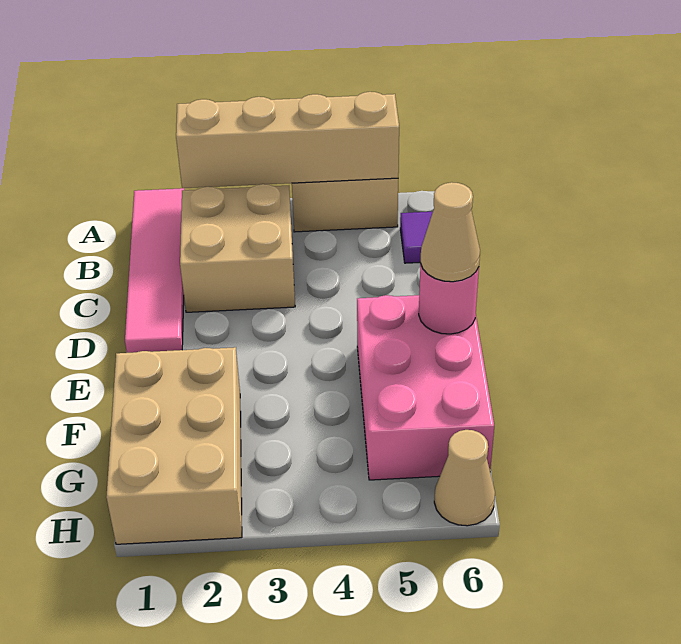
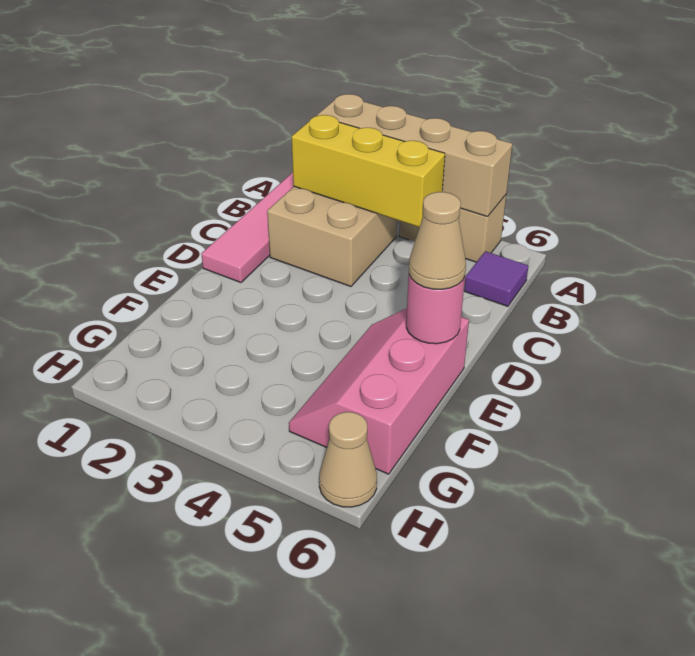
none -> yellow brick B2:B4 level 2
pink brick E5:G6 level 1 -> pink slope E5:G6 level 1 top 6
tan brick F1:H2 level 1 -> none

